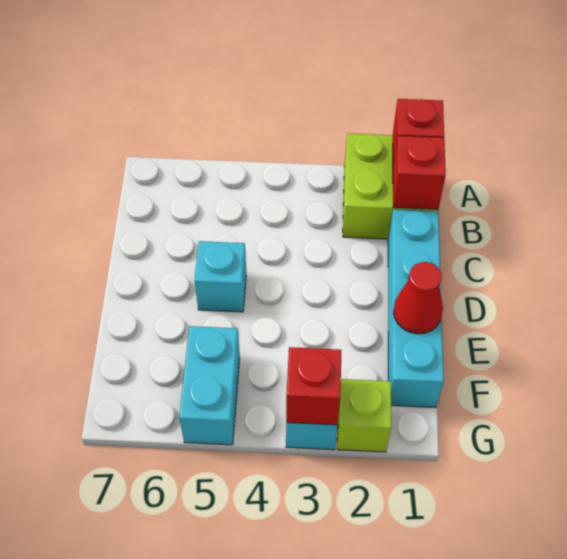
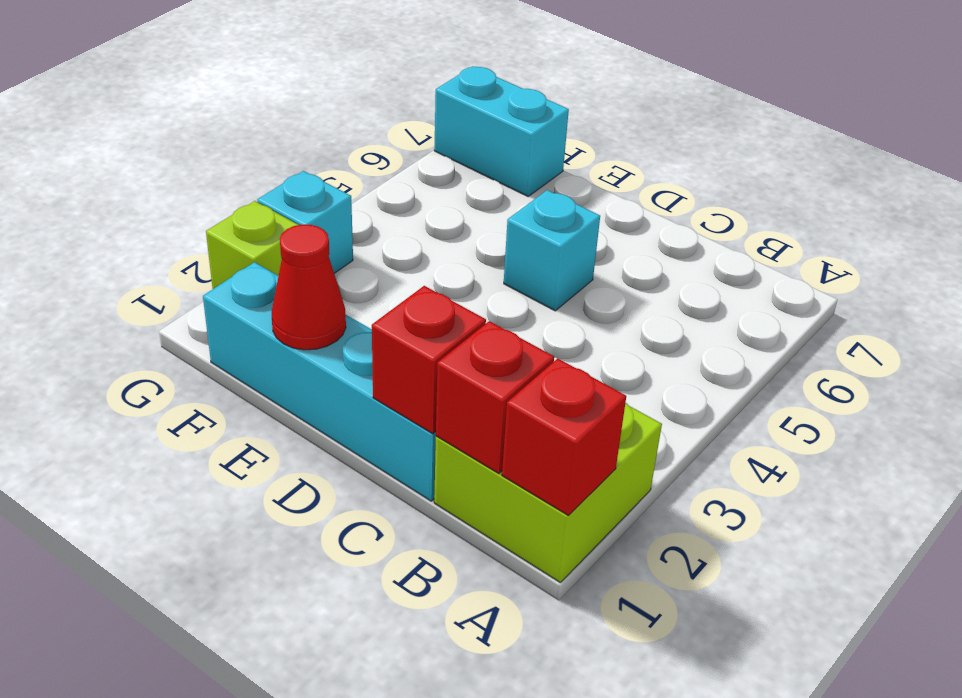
cyan brick F5:G5 level 1 -> cyan brick F7:G7 level 1
red brick G3 level 2 -> red brick C1 level 2

